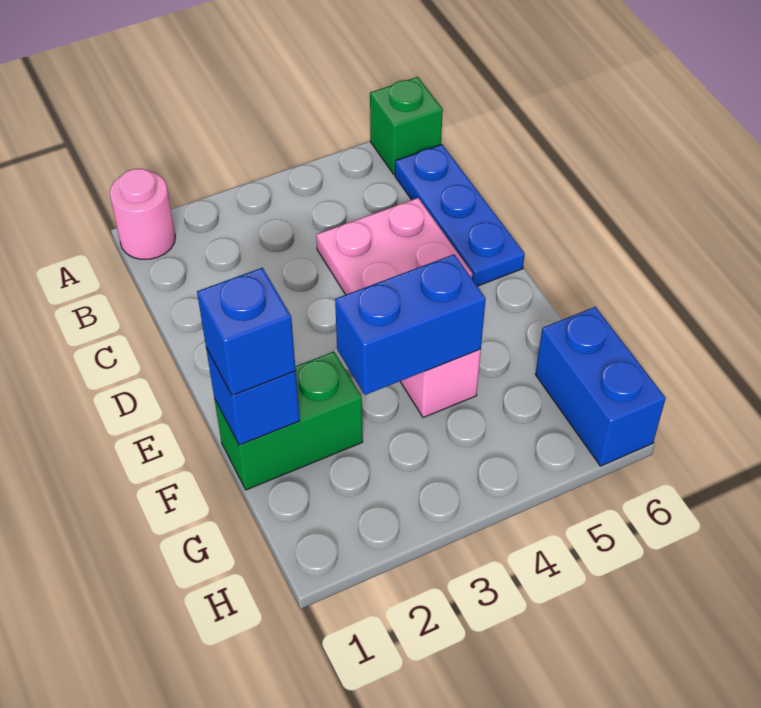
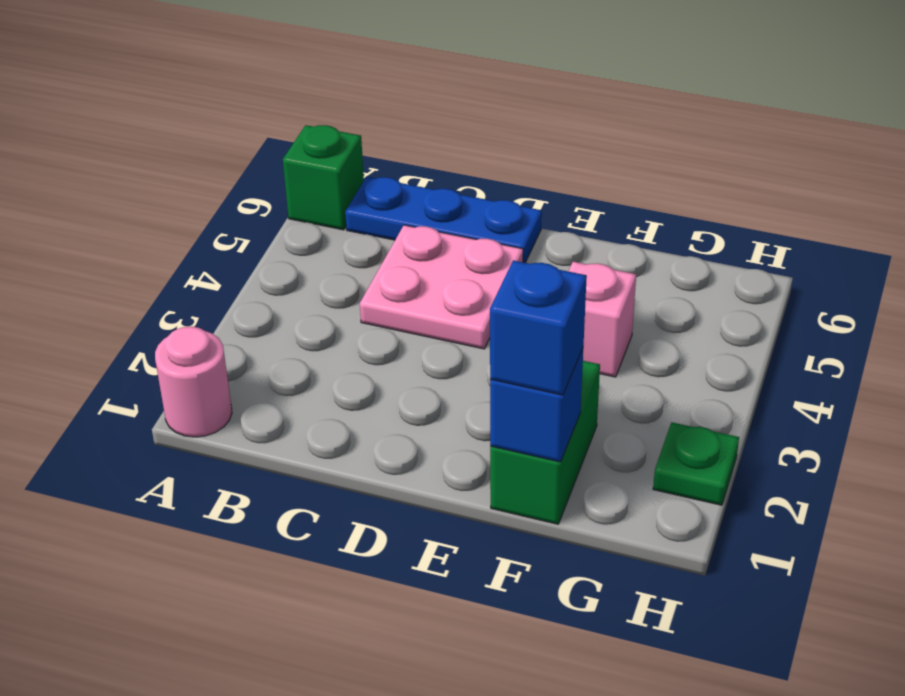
blue brick F3:F4 level 2 -> none
blue brick G6:H6 level 1 -> none
none -> green plate H2 level 1

